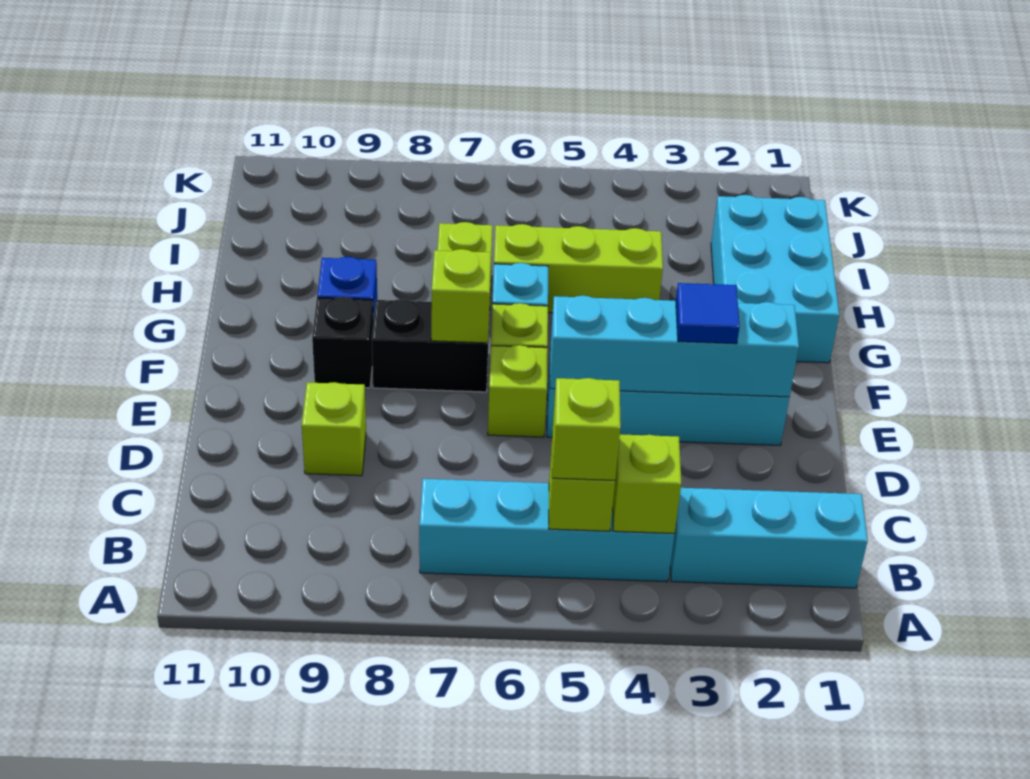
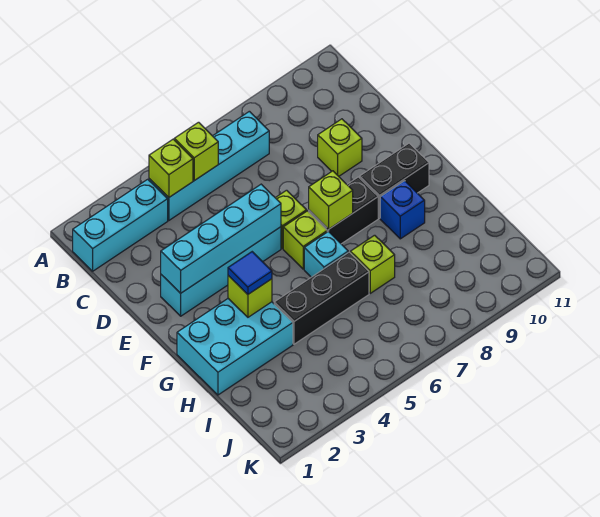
lime brick B5 level 3 -> lime brick G3 level 2
blue tile E3 level 3 -> blue tile G3 level 3
black brick F9 level 1 -> black brick F9:F10 level 1
cyan brick G1:I2 level 1 -> cyan brick G1:H3 level 1
lime brick H4:H6 level 1 -> black brick H4:H6 level 1

